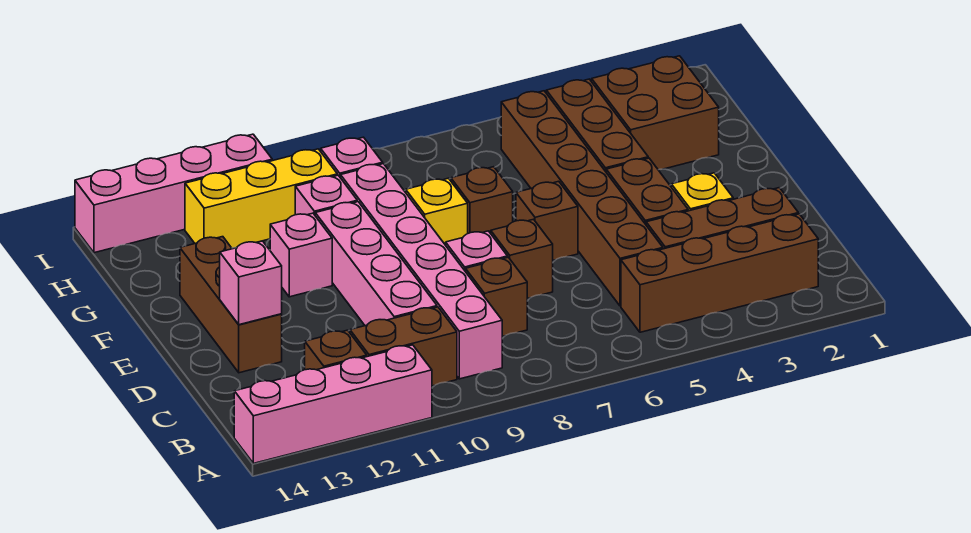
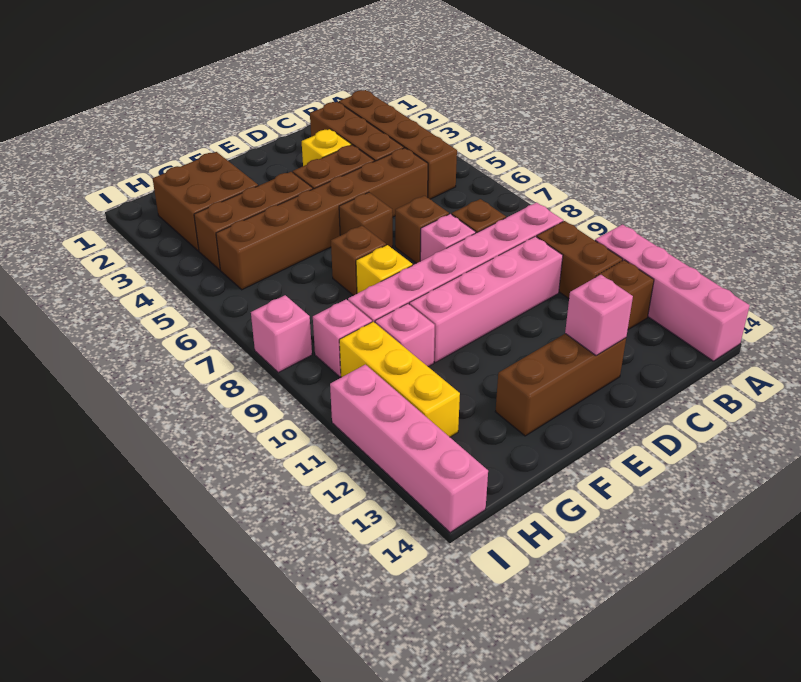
pink brick F11 level 1 -> pink brick I8 level 1

